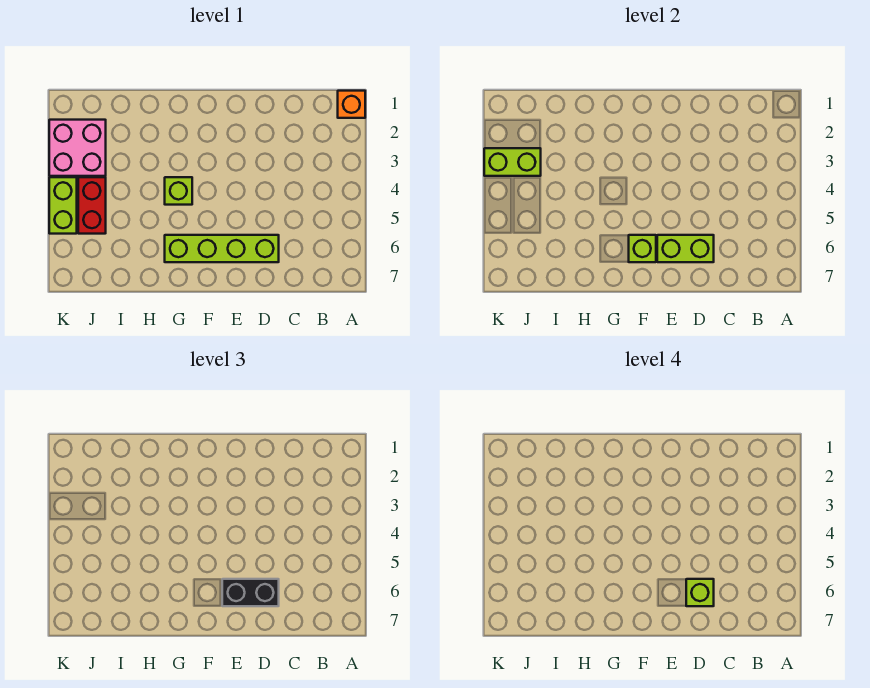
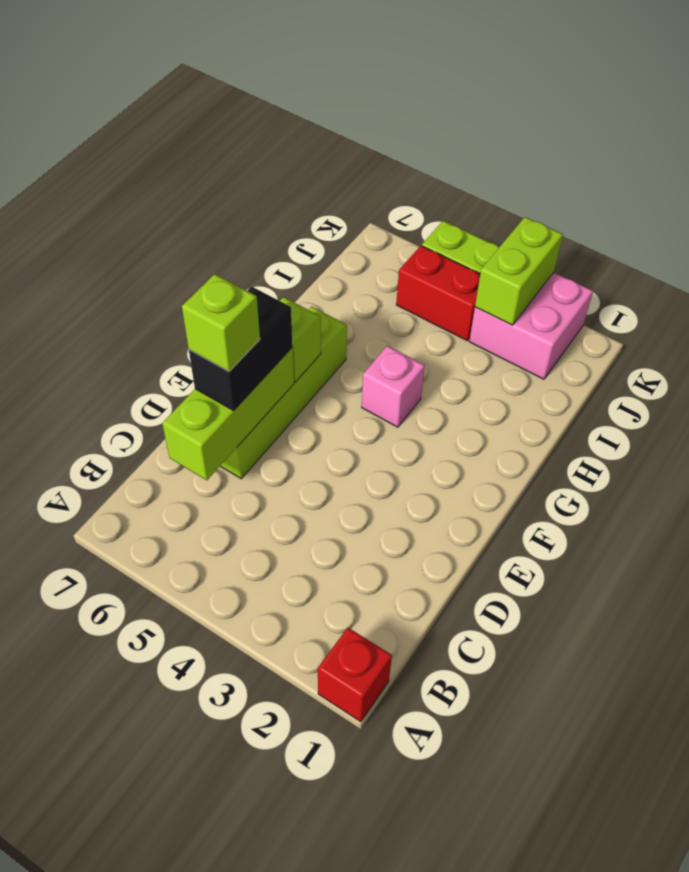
orange brick A1 level 1 -> red brick A1 level 1
lime brick D6:E6 level 2 -> lime brick C6:E6 level 2
lime brick G4 level 1 -> pink brick G4 level 1

